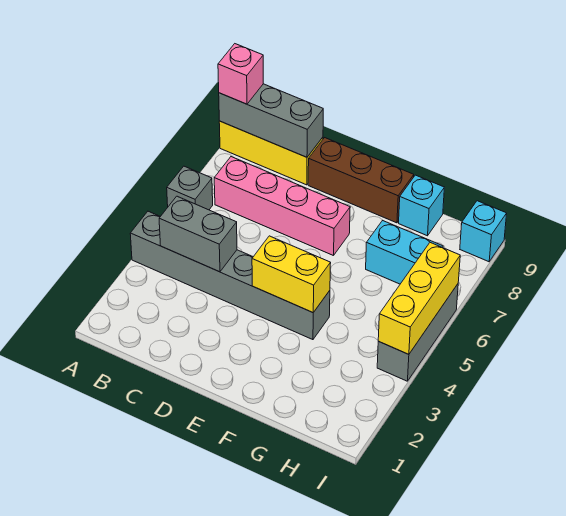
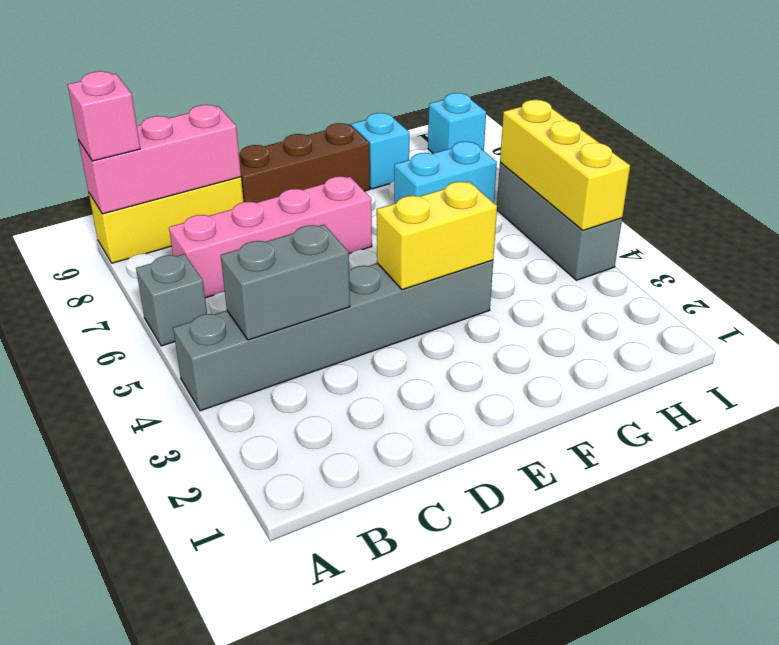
grey brick A9:C9 level 2 -> pink brick A9:C9 level 2

